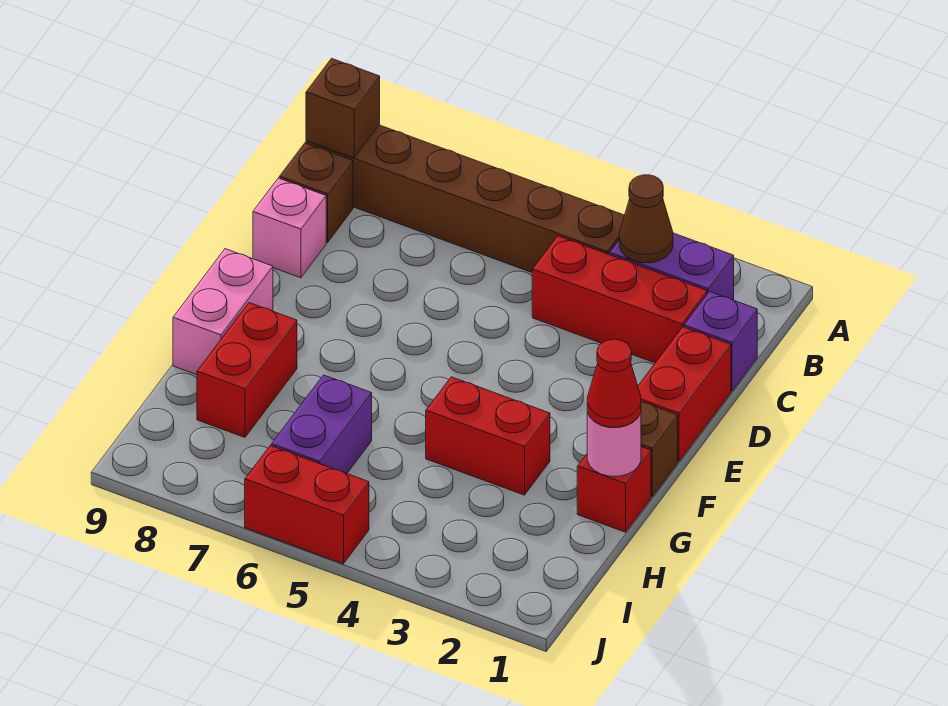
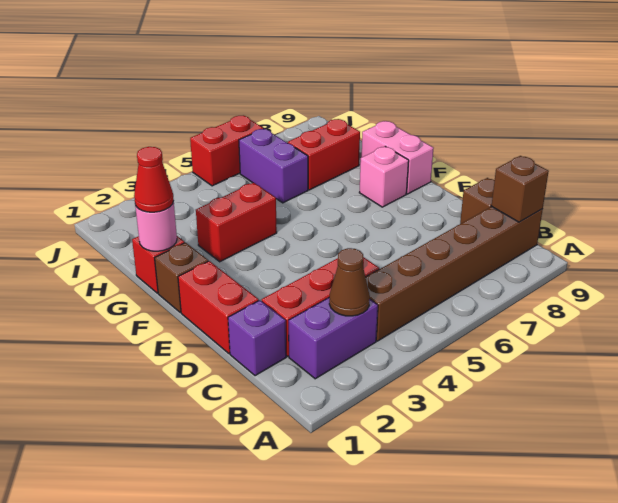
pink brick D9 level 1 -> pink brick F8 level 1
red brick G8:H8 level 1 -> red brick H7:H8 level 1

